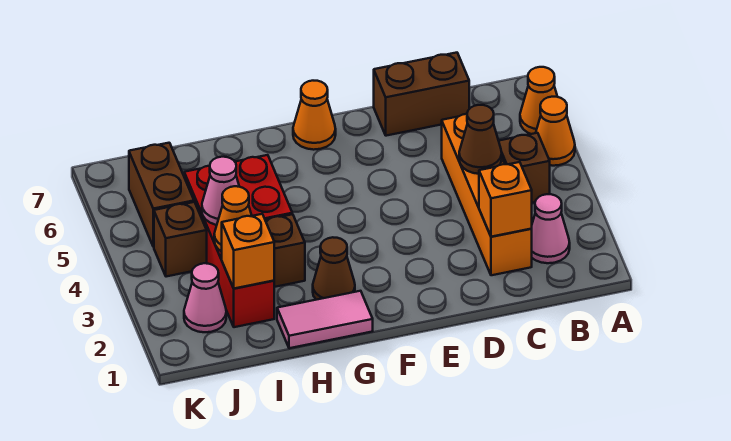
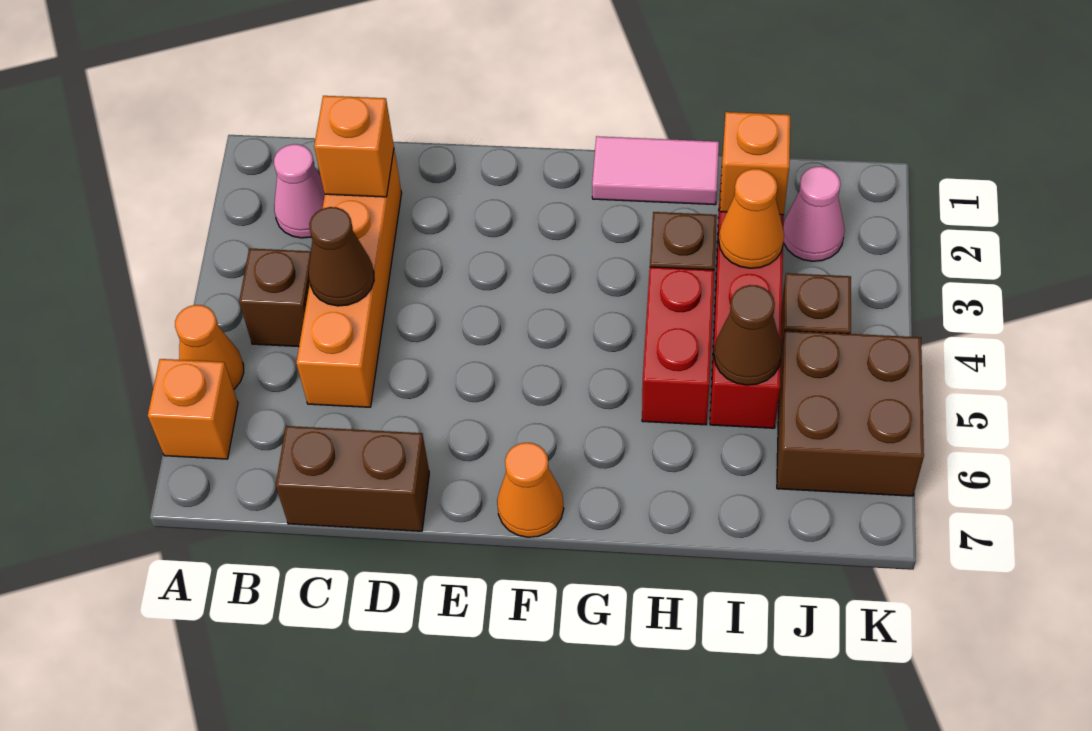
orange cone A6 level 1 -> orange brick A6 level 1
brown cone G2 level 1 -> brown cone I5 level 2
pink cone I4 level 2 -> none
brown brick J5:J6 level 1 -> brown brick J5:K6 level 1

